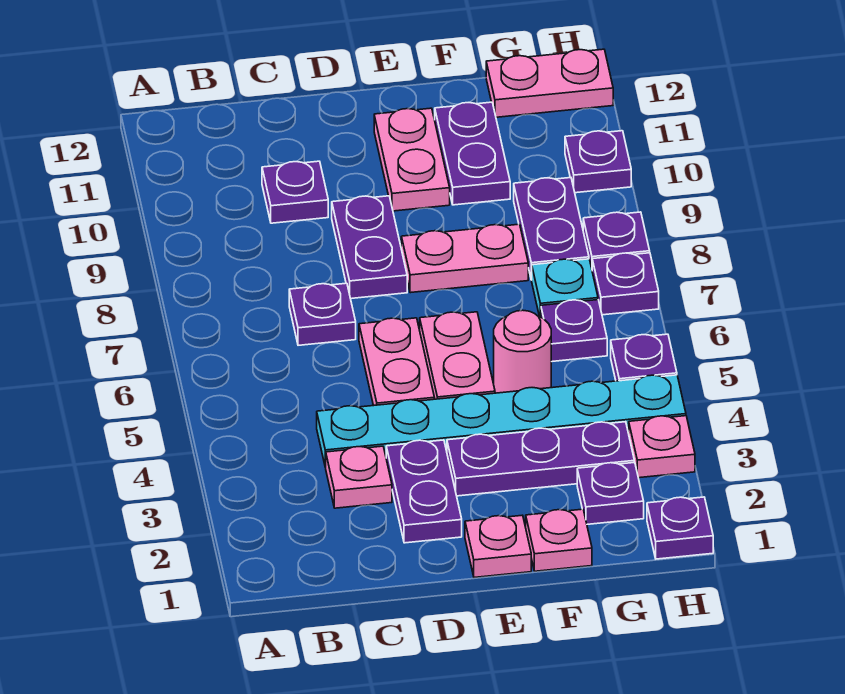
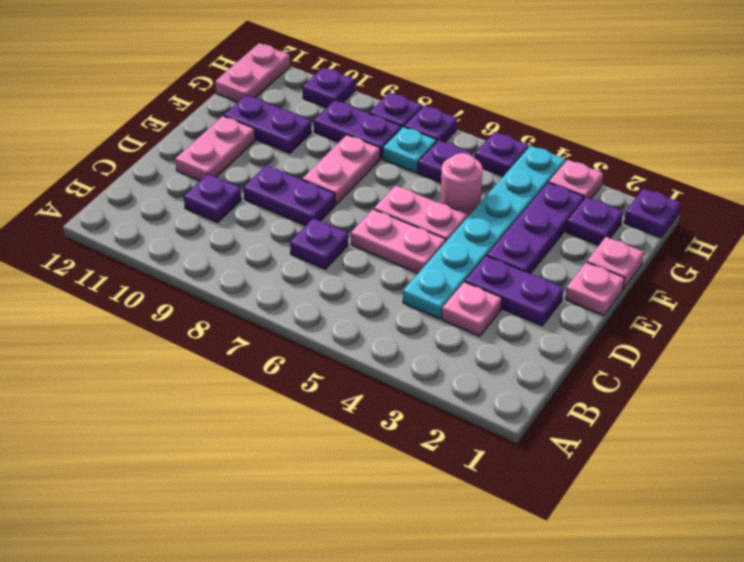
pink plate E10:E11 level 1 -> pink plate D11:E11 level 1

